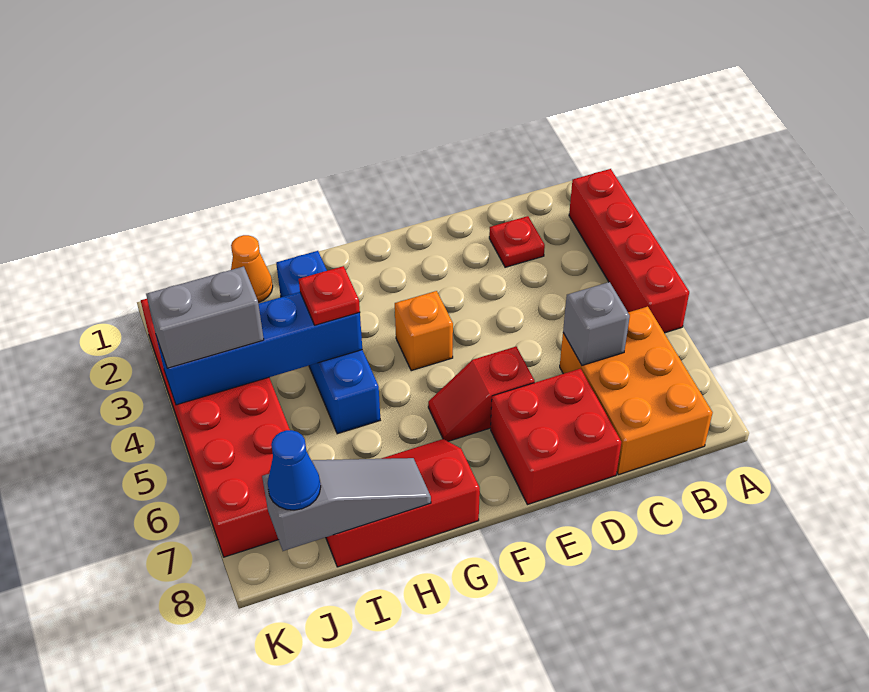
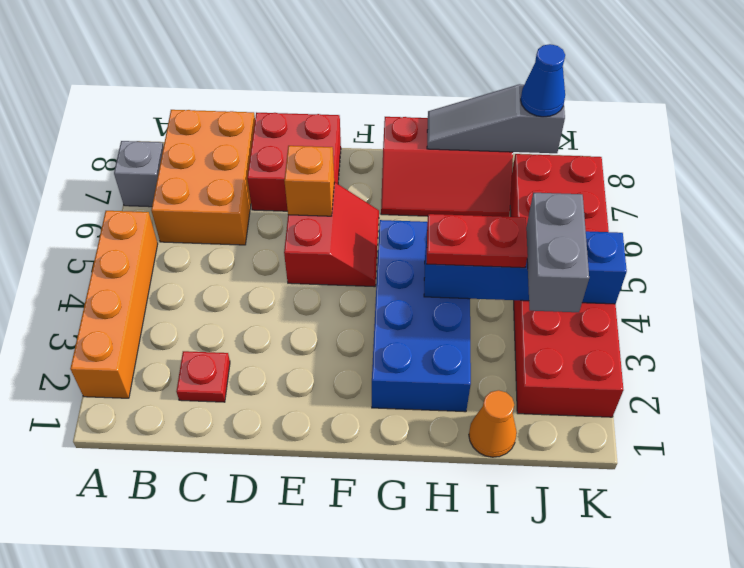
red brick A2:A5 level 1 -> orange brick A2:A5 level 1
grey brick C6 level 2 -> grey brick A7 level 1
red slope E6:F6 level 1 top E -> red slope E5:F6 level 1 top E
orange brick F4 level 1 -> orange brick E6 level 2
blue brick H2:H5 level 1 -> blue brick G2:H5 level 1
red plate H4 level 3 -> red plate H4:I4 level 3
grey brick J4:K4 level 3 -> grey brick J3:J4 level 3

